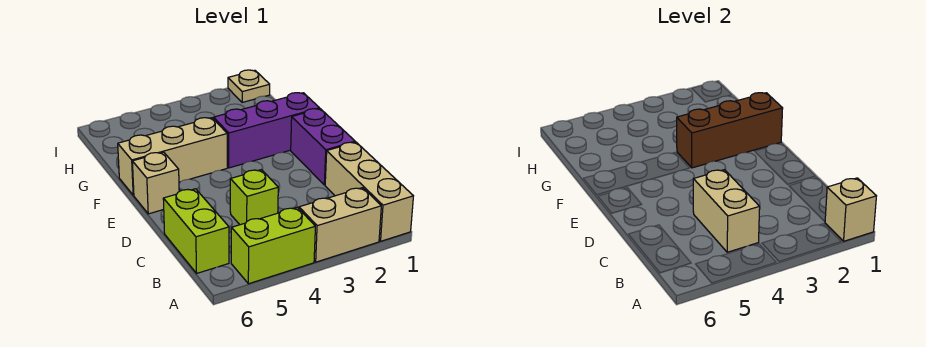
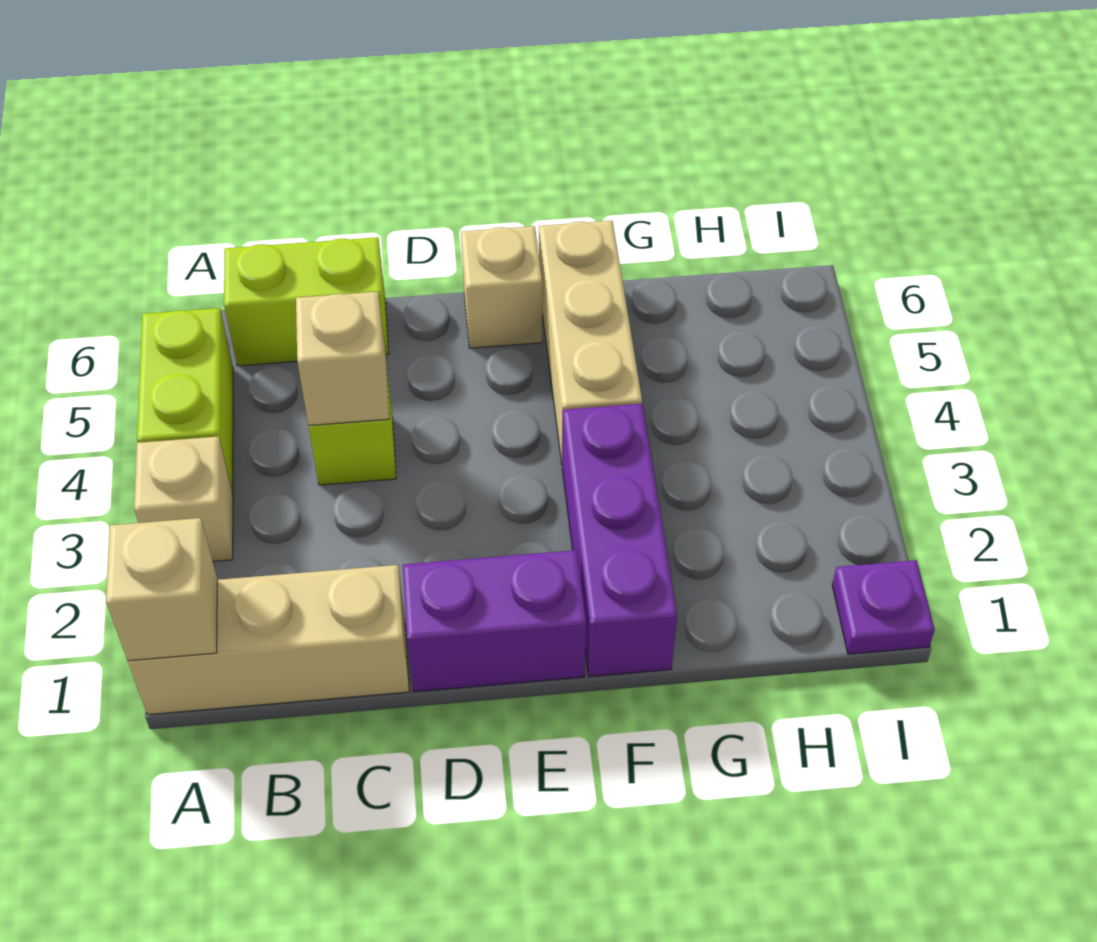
tan brick A2:A3 level 1 -> tan brick A3 level 1
tan brick B4:C4 level 2 -> tan brick C4 level 2
brown brick F1:F3 level 2 -> none
tan plate I1 level 1 -> purple plate I1 level 1

